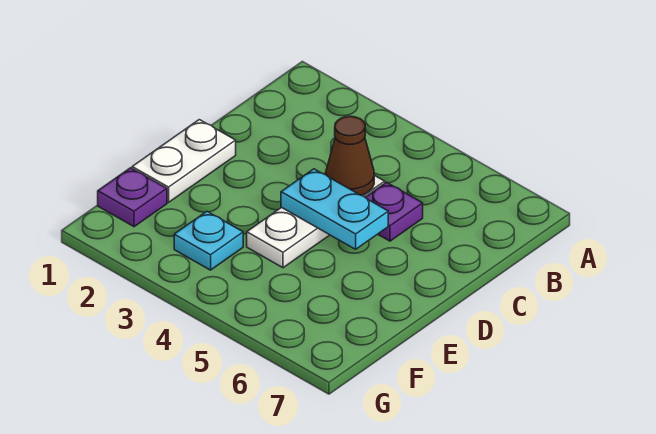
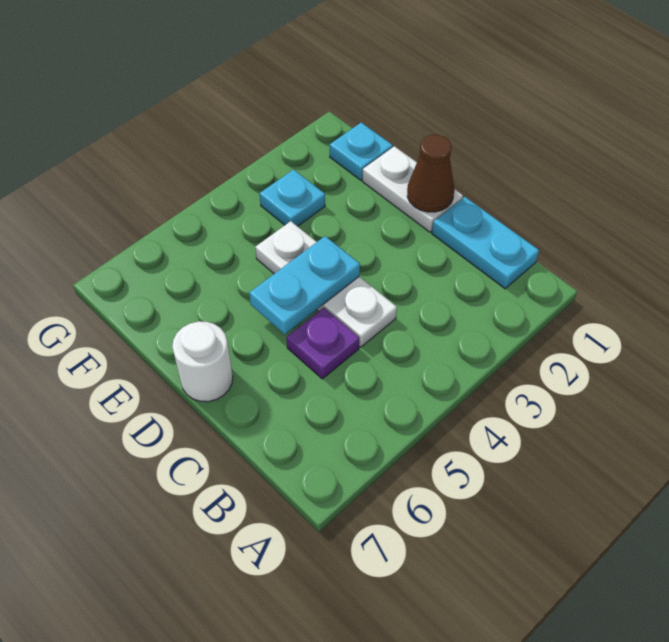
none -> cyan plate B1:C1 level 1
brown cone C4 level 2 -> brown cone D1 level 2
none -> white round brick D7 level 1
purple plate F1 level 1 -> cyan plate F1 level 1

